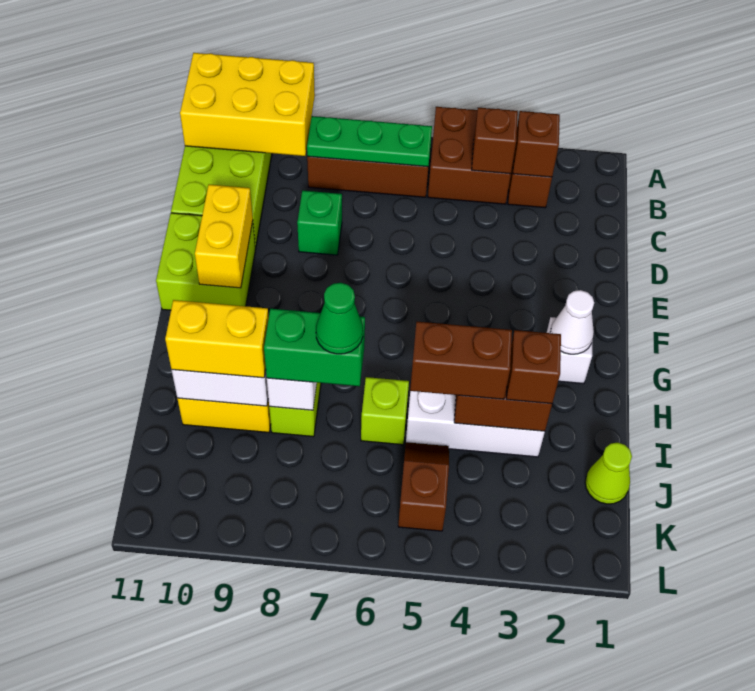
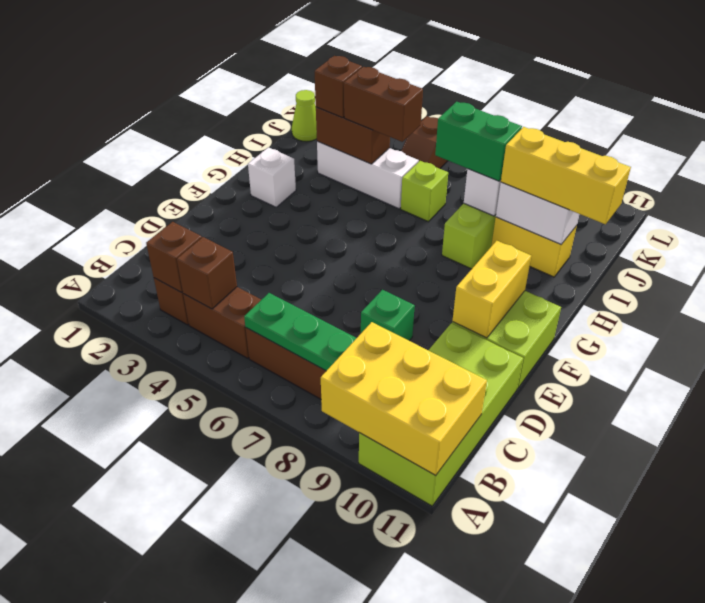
brown brick A4:B5 level 1 -> brown brick B4:B5 level 1
white cone G2 level 2 -> none
green cone I7 level 4 -> none
yellow brick I9:I10 level 3 -> yellow brick I9:I11 level 3

